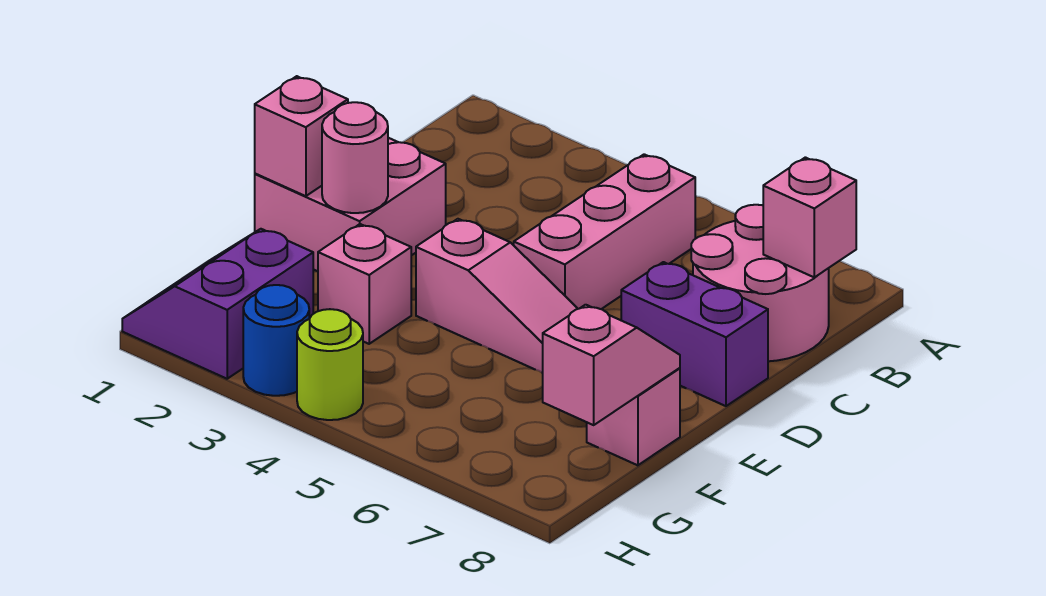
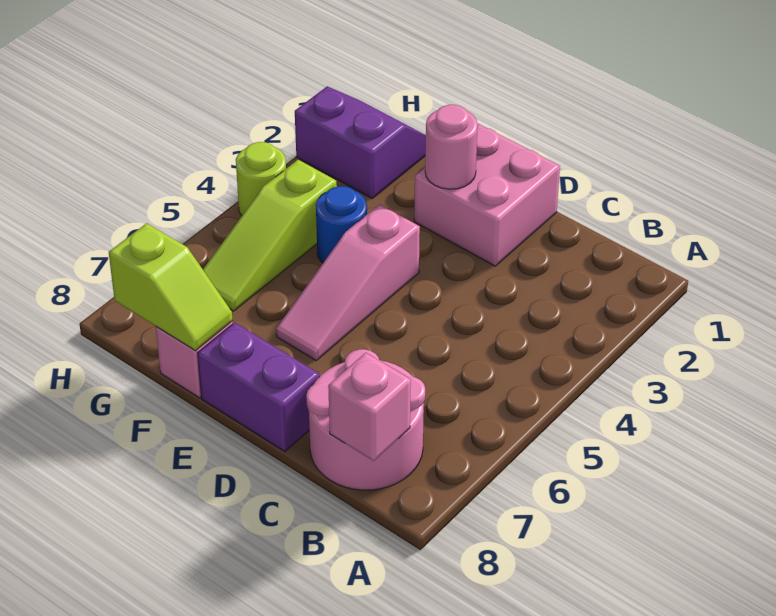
pink brick B5:D5 level 1 -> none
purple brick D7:D8 level 1 -> purple brick D8:E8 level 1
pink brick E1 level 2 -> none
pink brick F3 level 1 -> none
pink slope F8:G8 level 2 top G -> lime slope F8:G8 level 2 top G
none -> lime slope G4:G6 level 1 top 4
blue round brick H3 level 1 -> blue round brick F4 level 1

